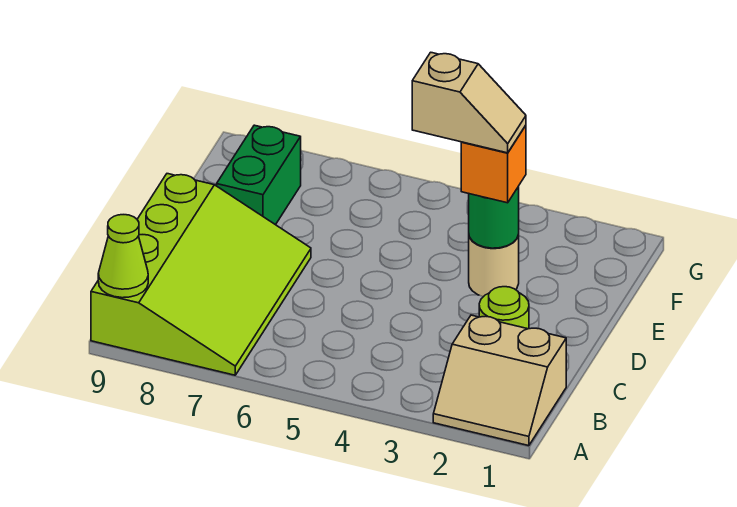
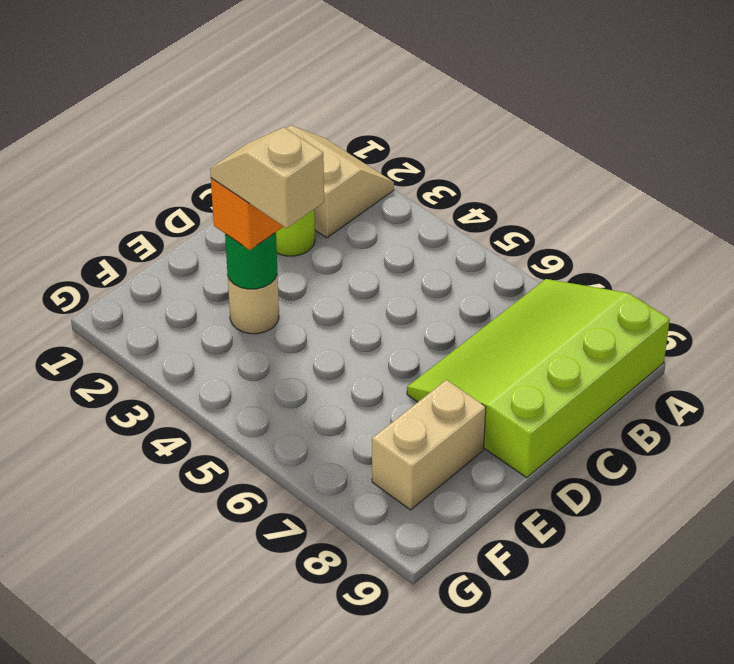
lime cone A9 level 2 -> none
green brick E8:F8 level 1 -> tan brick E8:F8 level 1

